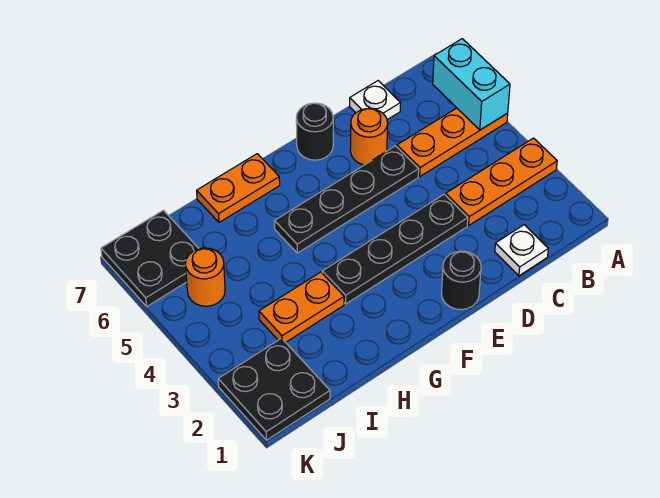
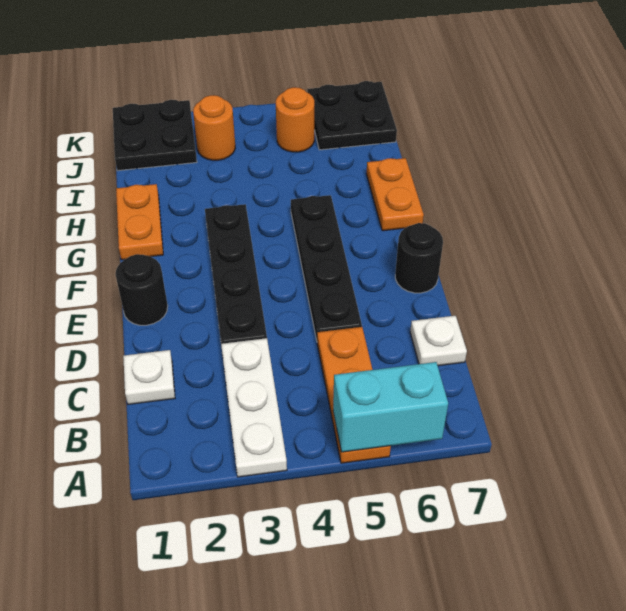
orange plate A3:C3 level 1 -> white plate A3:C3 level 1
orange round brick D6 level 1 -> orange round brick J3 level 1
orange plate H3:I3 level 1 -> orange plate G1:H1 level 1

